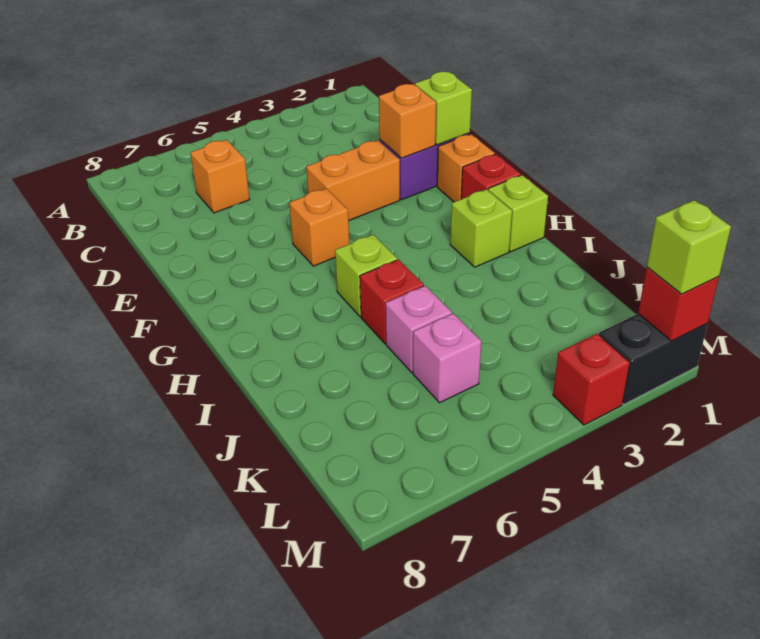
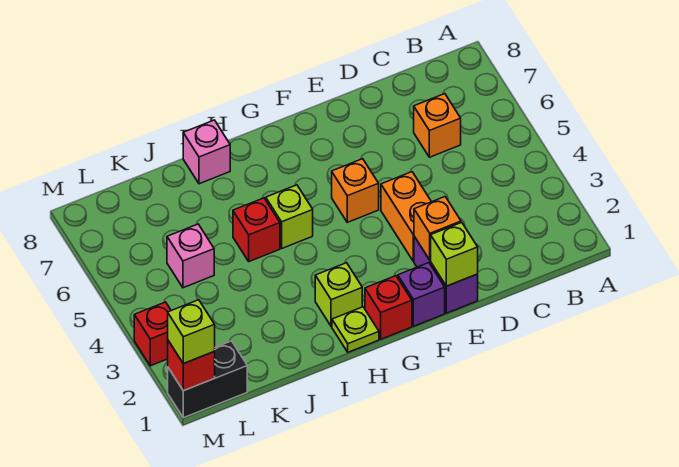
orange brick F1 level 1 -> purple brick F1 level 1
lime brick H1 level 1 -> lime plate H1 level 1
pink brick J5 level 1 -> pink brick I8 level 1
black brick M1:M2 level 1 -> black brick L1:M1 level 1

